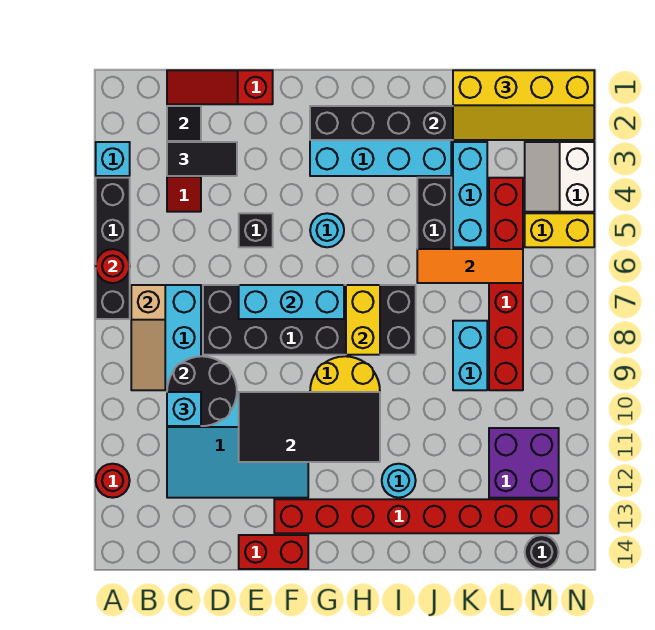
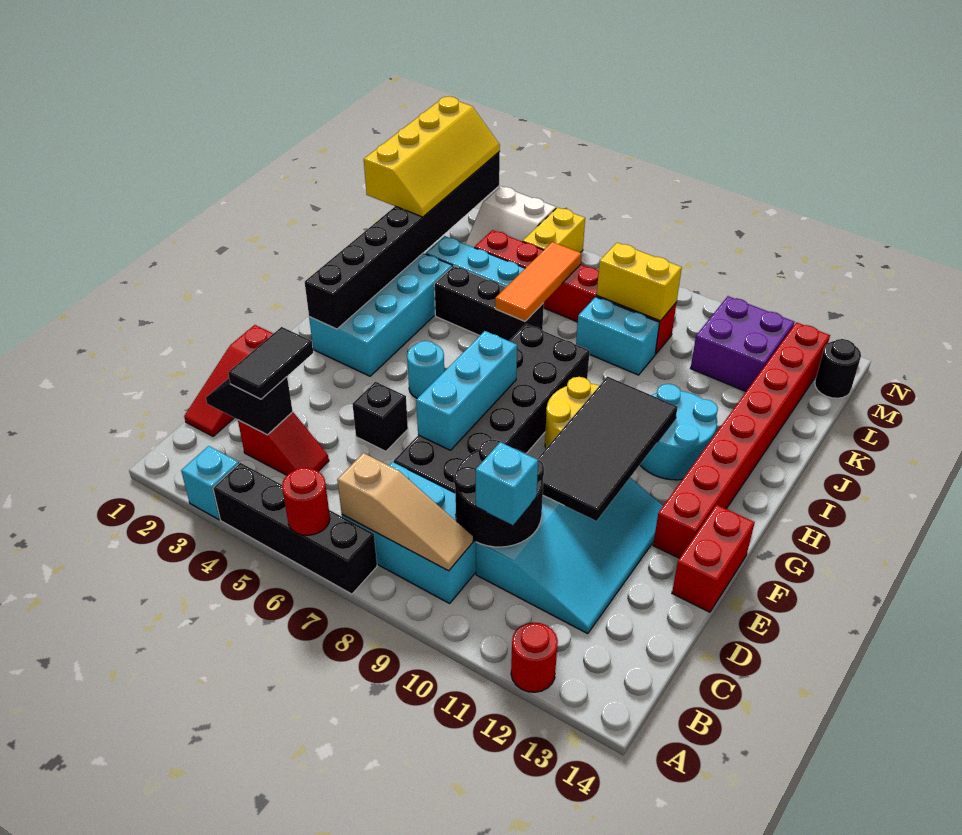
yellow brick H7:H8 level 2 -> yellow brick L8:L9 level 2
cyan round brick I12 level 1 -> cyan round brick H11:I12 level 1

